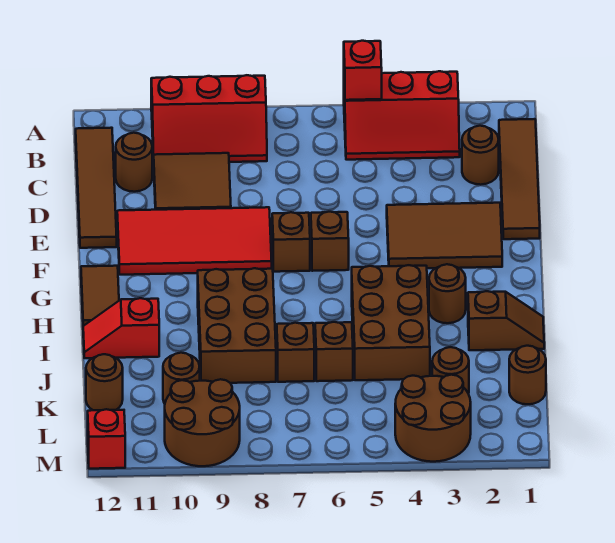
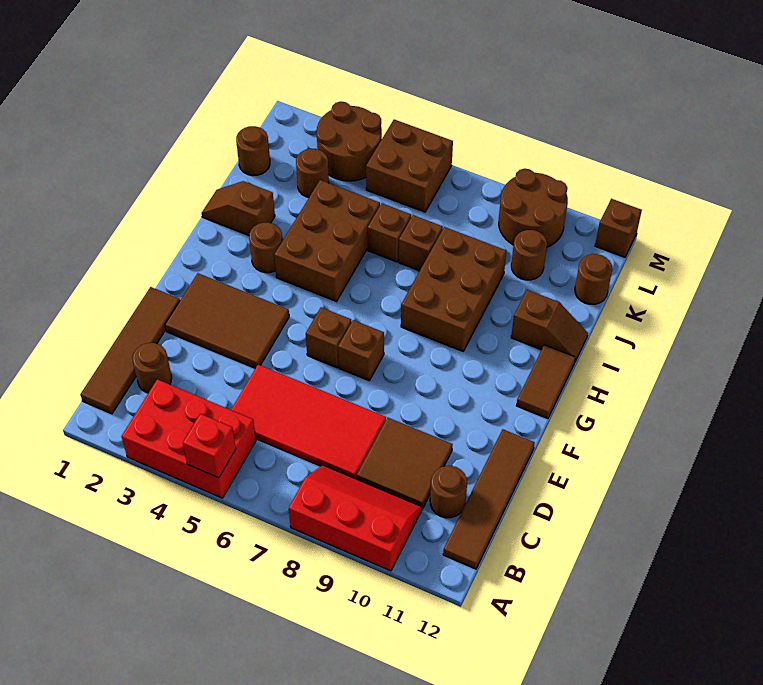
red slope A3:B5 level 1 top A -> red brick A3:B5 level 1
red tile E8:F11 level 1 -> red tile C5:D8 level 1
red slope I11:I12 level 1 top 11 -> brown slope I11:I12 level 1 top 11
none -> brown brick L5:M6 level 1
red brick M12 level 1 -> brown brick M12 level 1

